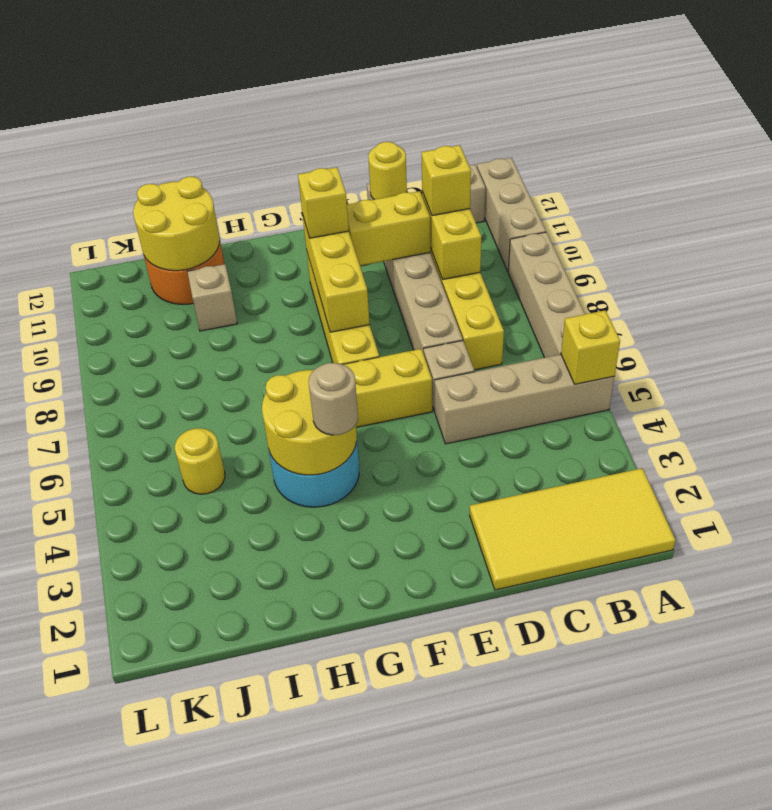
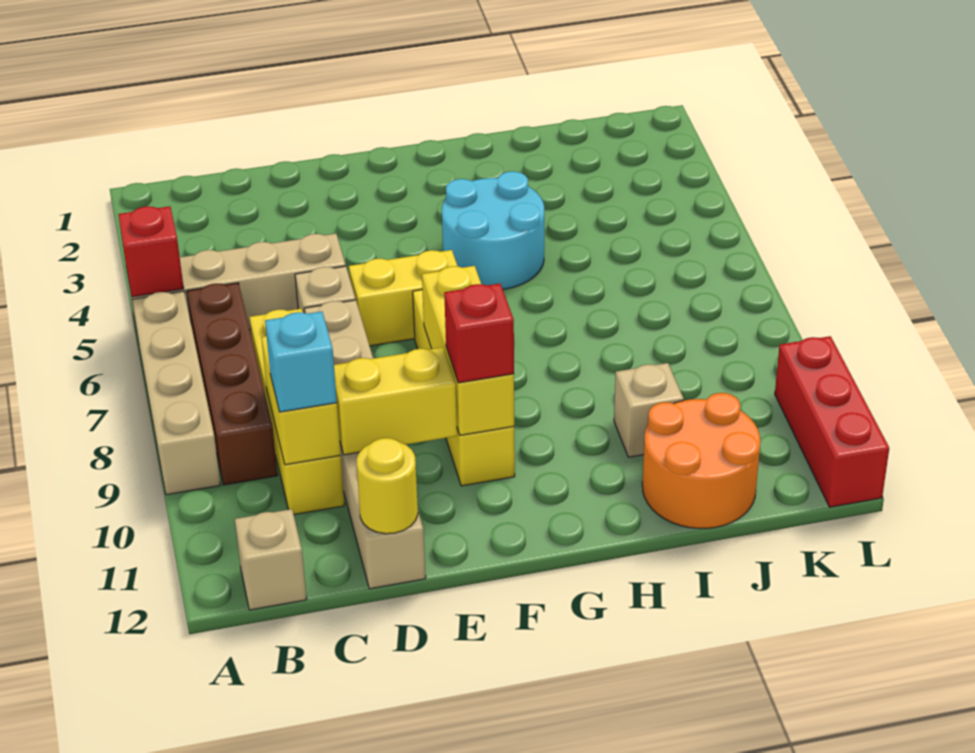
yellow tile A1:D2 level 1 -> none
yellow brick A5 level 2 -> red brick A5 level 2
tan brick A10:A12 level 1 -> none
none -> brown brick B6:B9 level 1
yellow brick C10 level 3 -> cyan brick C10 level 3
yellow brick F10 level 3 -> red brick F10 level 3
yellow round brick G4:H5 level 2 -> none
tan round brick G4 level 3 -> none
yellow round brick I11:J12 level 2 -> none
yellow round brick J5 level 1 -> none
none -> red brick L10:L12 level 1

